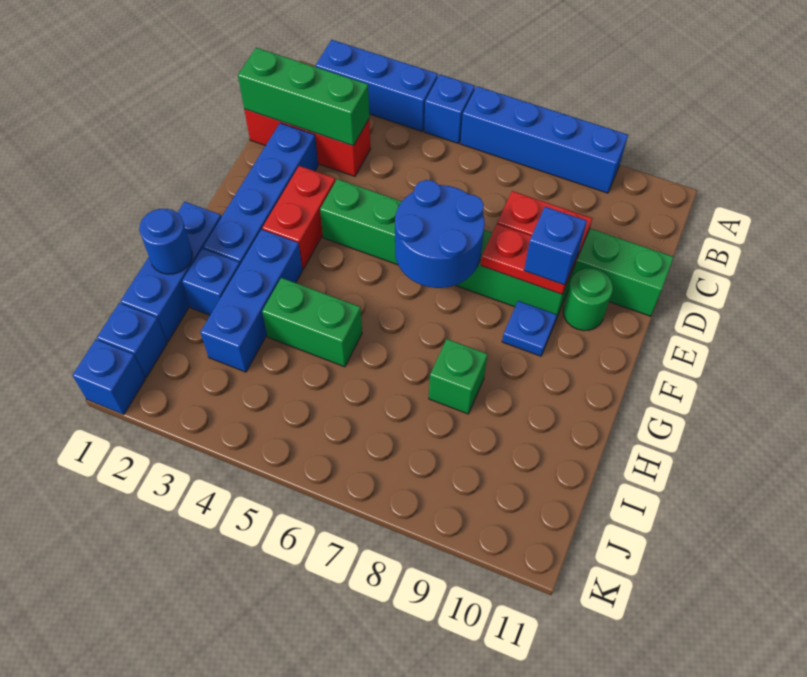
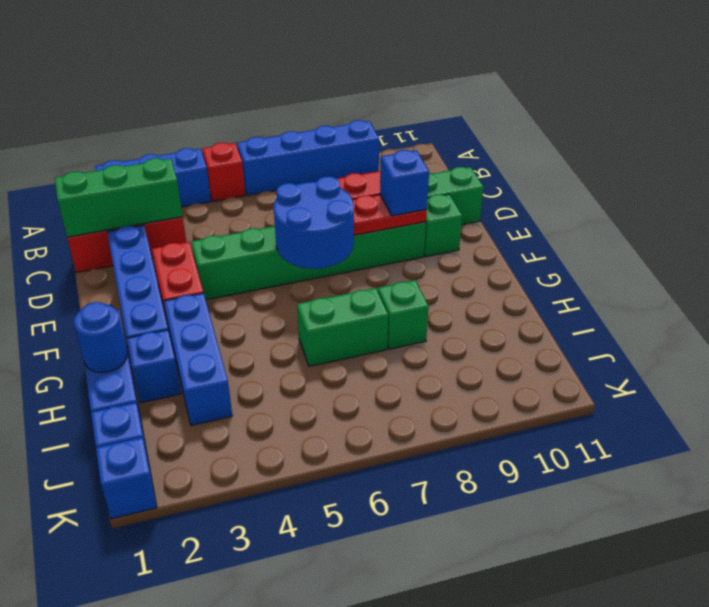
blue brick A5 level 1 -> red brick A5 level 1
green round brick E10 level 1 -> green brick E10 level 1
blue plate F9 level 1 -> none
green brick H4:H5 level 1 -> green brick H6:H7 level 1

